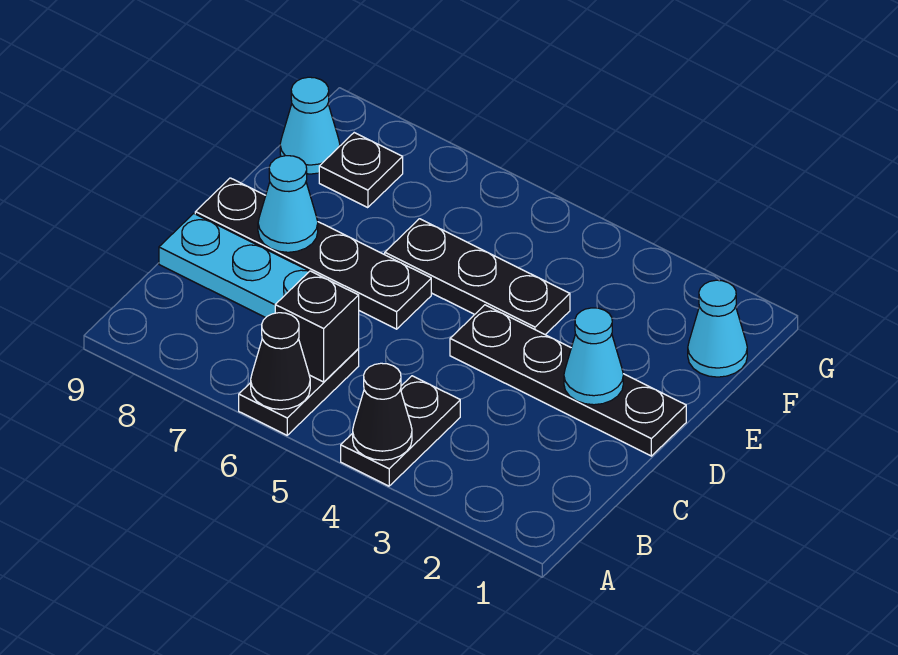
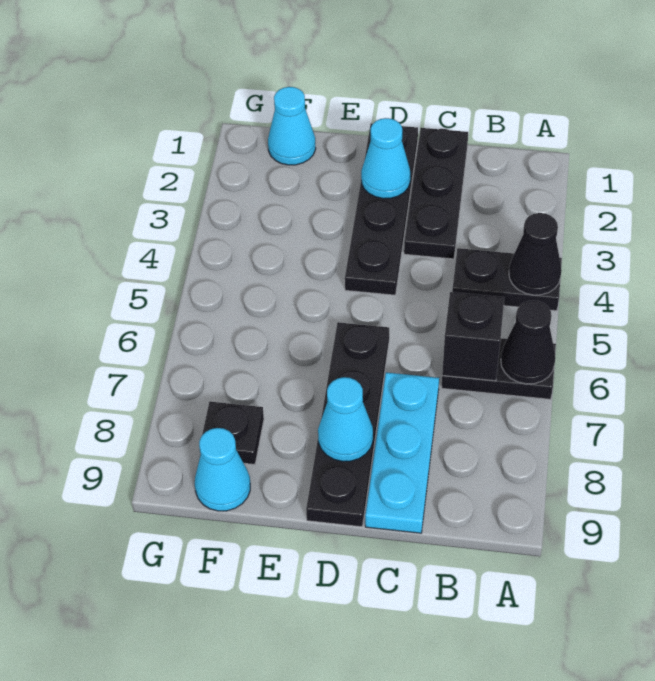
black plate E4:E6 level 1 -> black plate C1:C3 level 1

